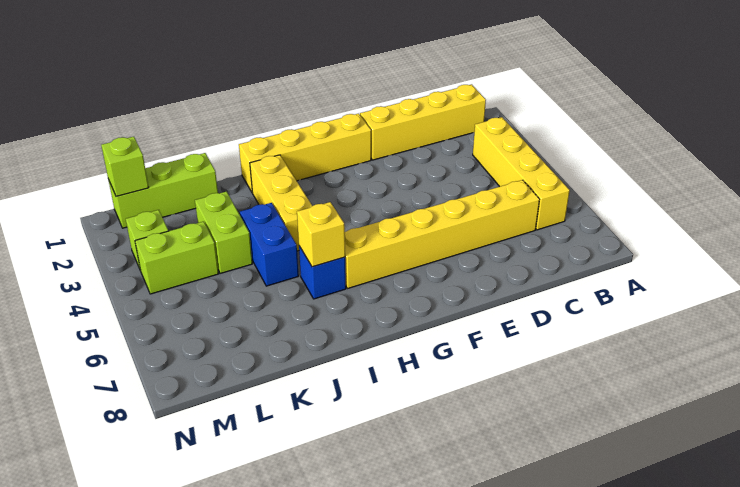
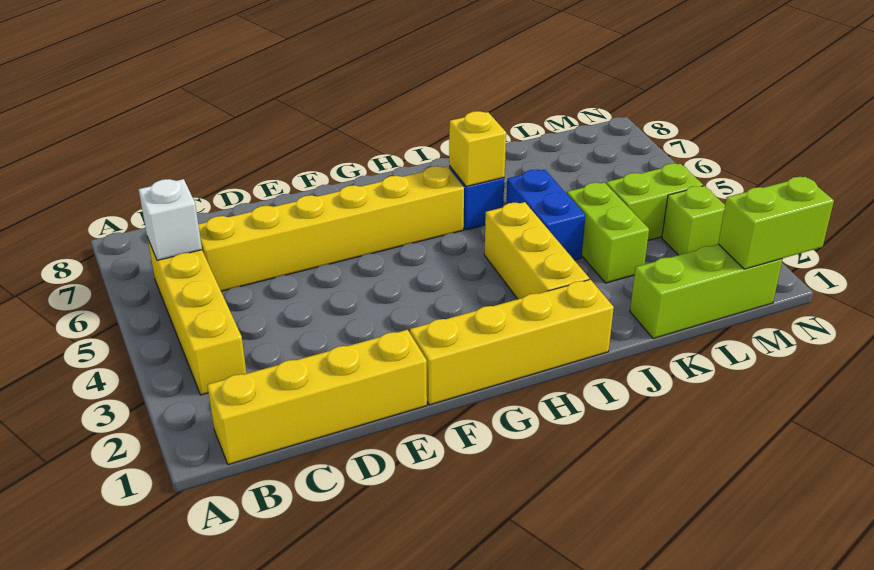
none -> white brick B6 level 2
lime brick M1 level 2 -> lime brick M1:N1 level 2

